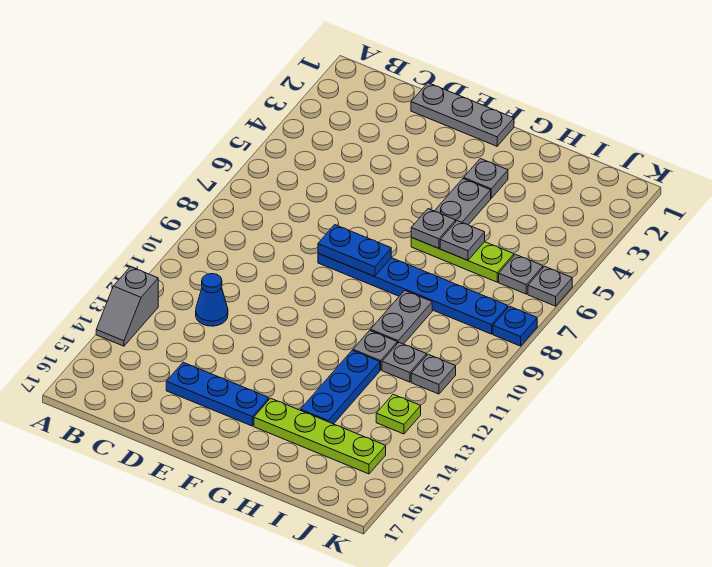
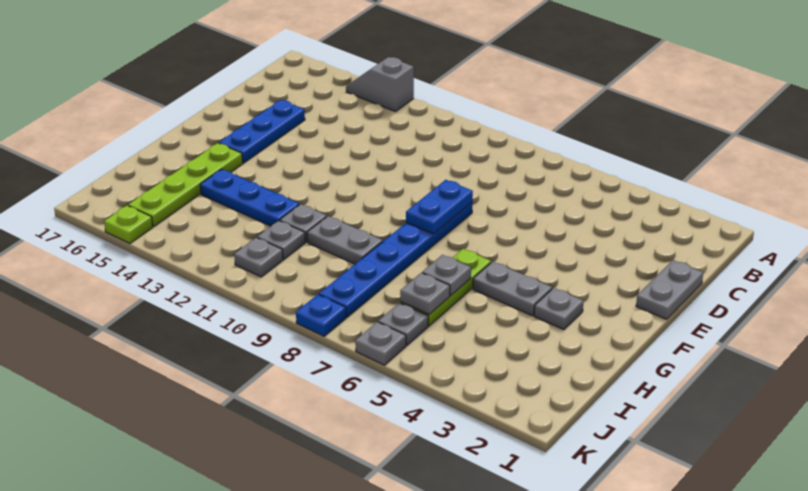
blue cone C12 level 1 -> none
grey plate D1:F1 level 1 -> grey plate D1:E1 level 1
grey plate G6 level 2 -> grey plate I6 level 2
lime plate J13 level 1 -> lime plate K15 level 1

